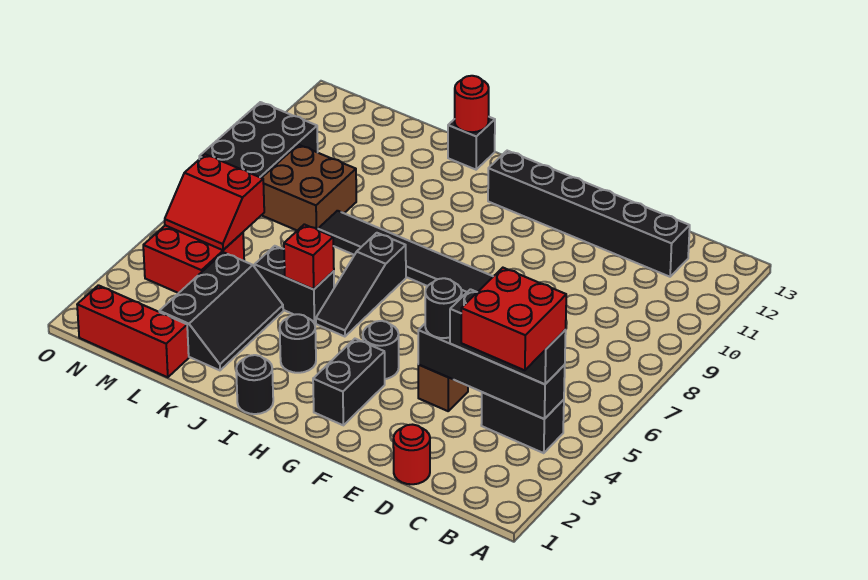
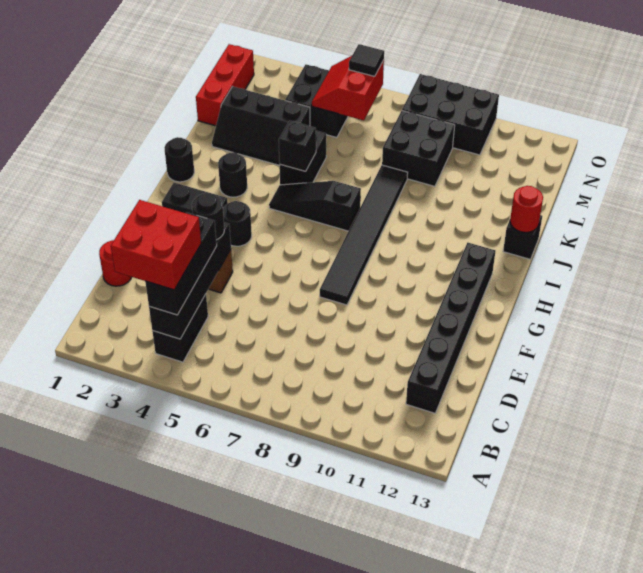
red brick J5 level 2 -> black brick J5 level 2
brown brick L8:M9 level 1 -> black brick L8:M9 level 1
red brick M4:N5 level 1 -> black brick M4:N5 level 1
none -> black tile N6 level 3

